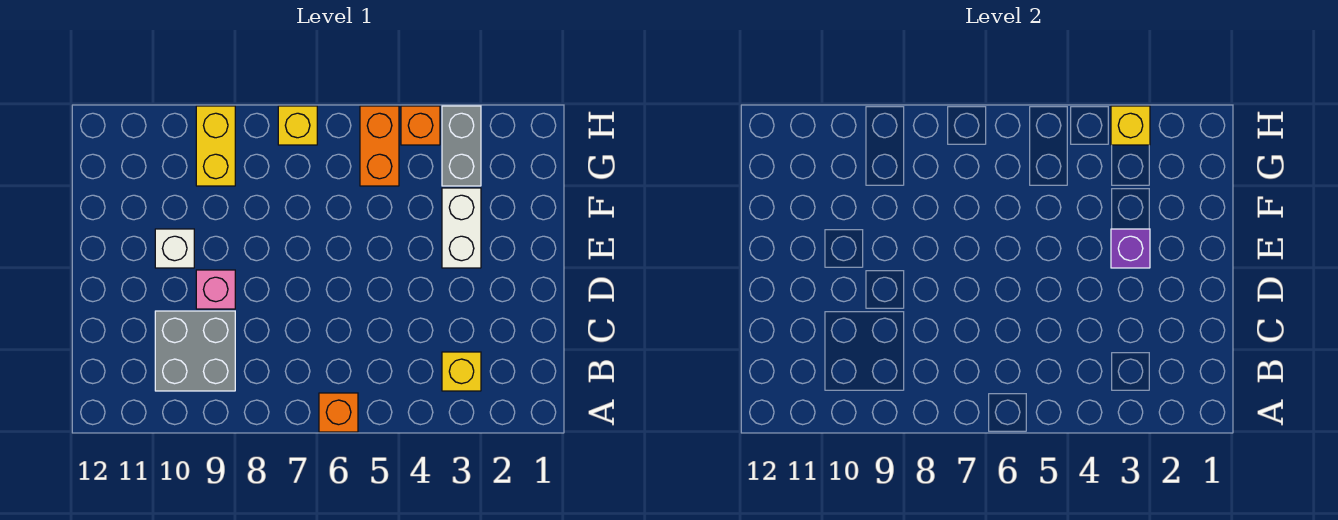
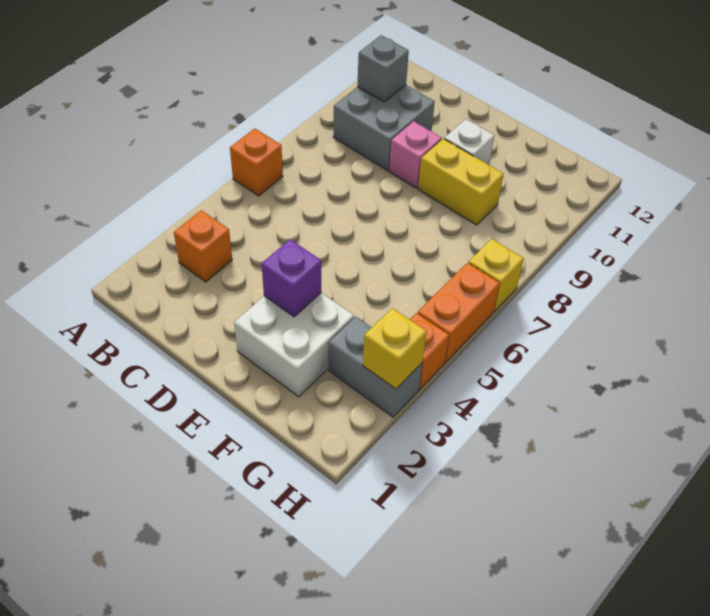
yellow brick B3 level 1 -> orange brick B3 level 1
none -> grey brick B10 level 2
white brick E3:F3 level 1 -> white brick E2:F3 level 1
orange brick G5:H5 level 1 -> orange brick H5:H6 level 1
yellow brick G9:H9 level 1 -> yellow brick E9:F9 level 1

